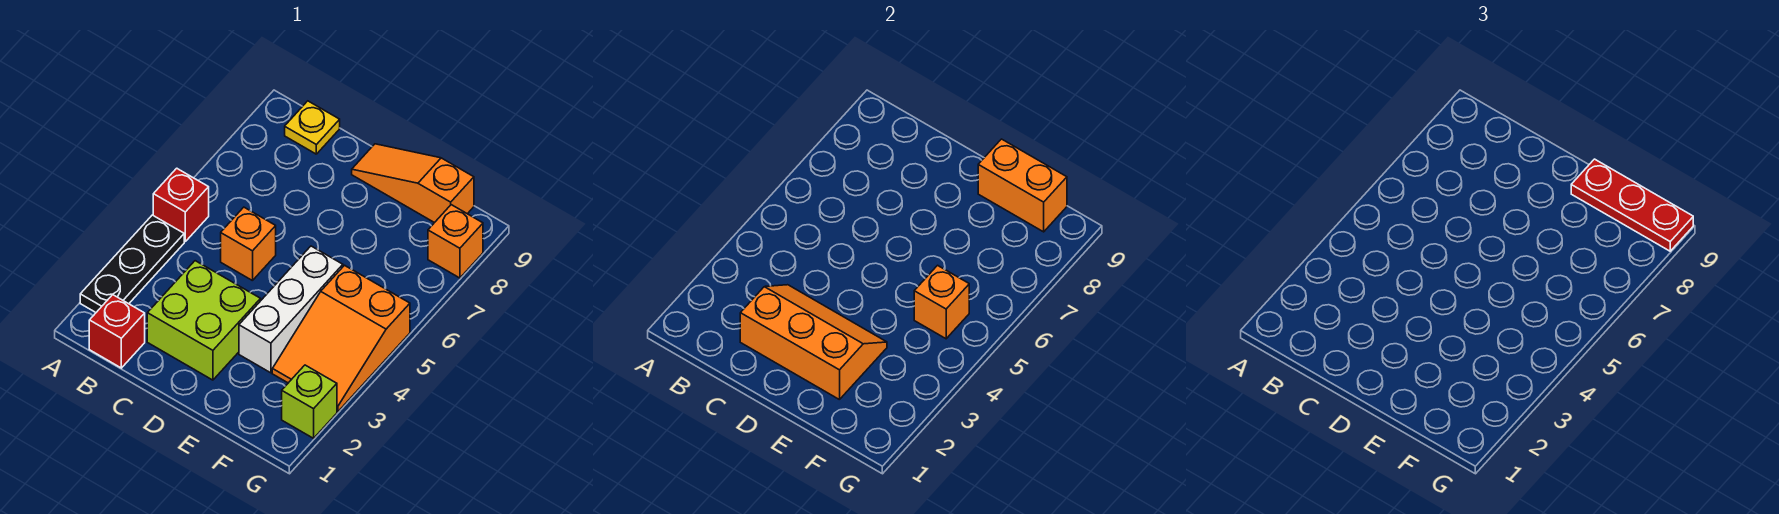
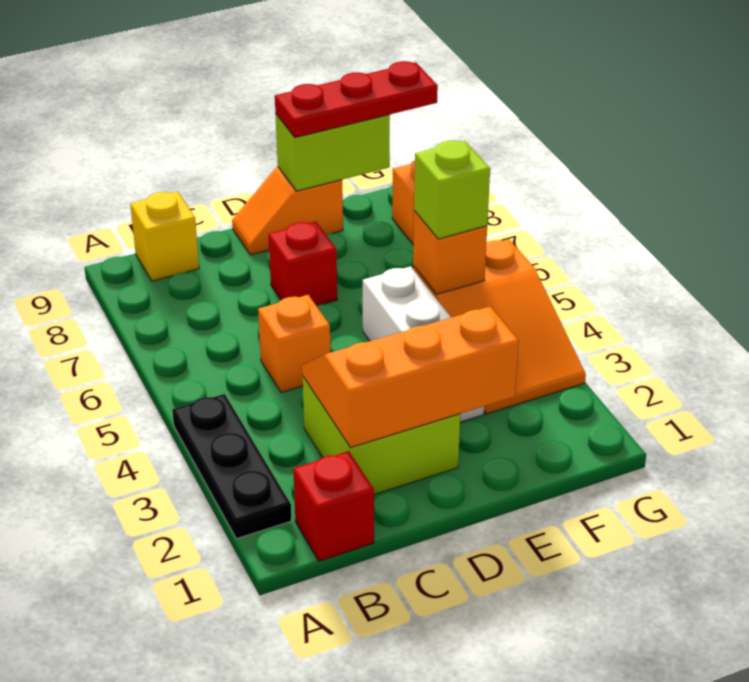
red brick A5 level 1 -> red brick D7 level 1
yellow plate B9 level 1 -> yellow brick B9 level 1
orange slope D9:F9 level 1 top F -> orange slope D9:E9 level 1 top E
orange brick E9:F9 level 2 -> lime brick E9:F9 level 2
lime brick G2 level 1 -> lime brick F5 level 3

